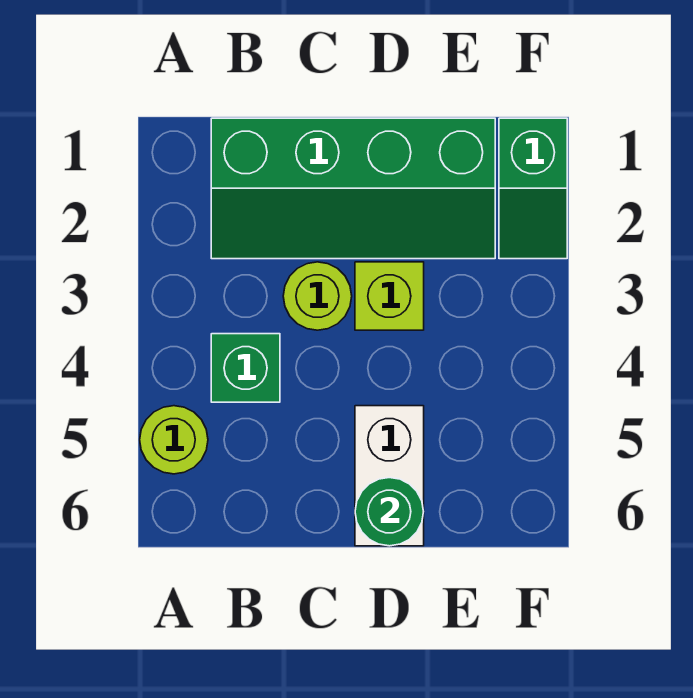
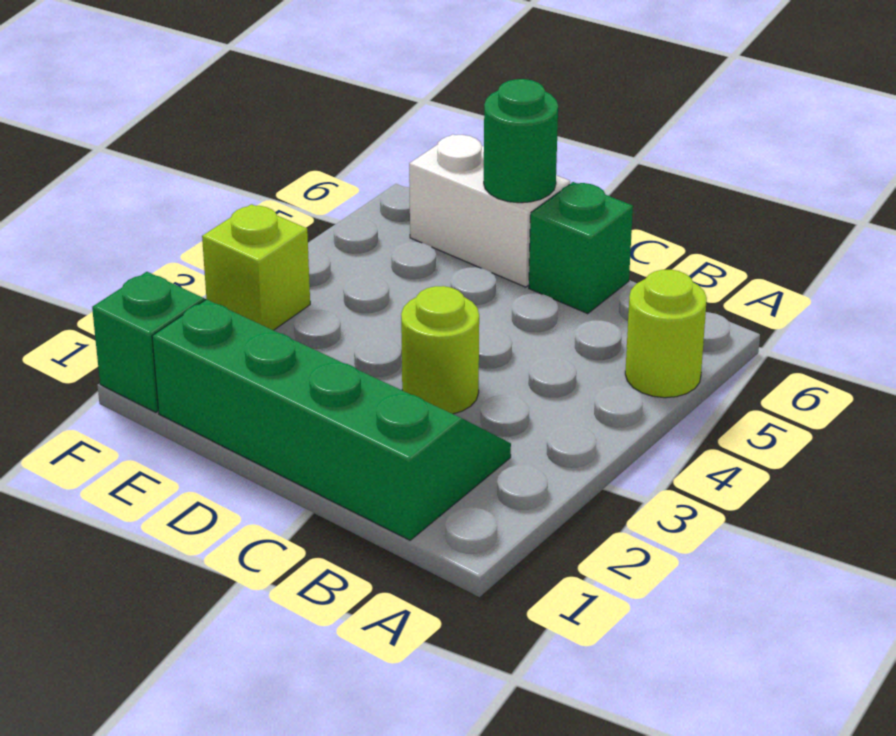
green brick B4 level 1 -> green brick C6 level 1
lime brick D3 level 1 -> lime brick F3 level 1
white brick D5:D6 level 1 -> white brick D6:E6 level 1

